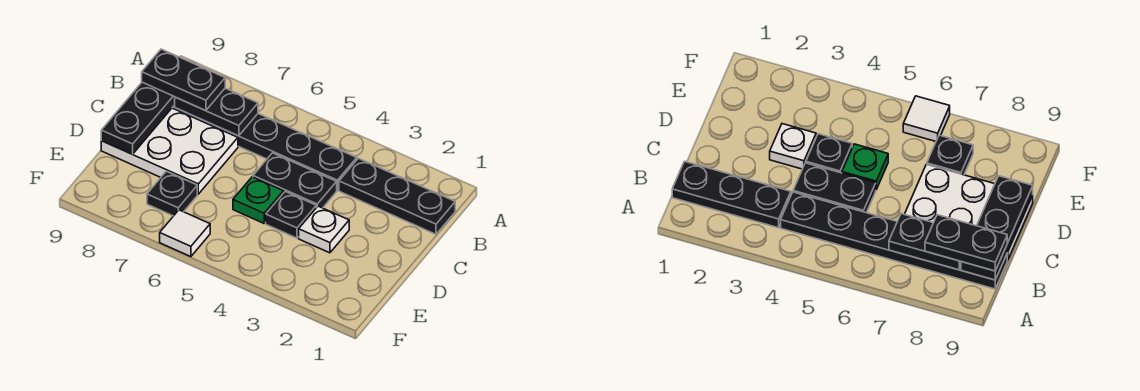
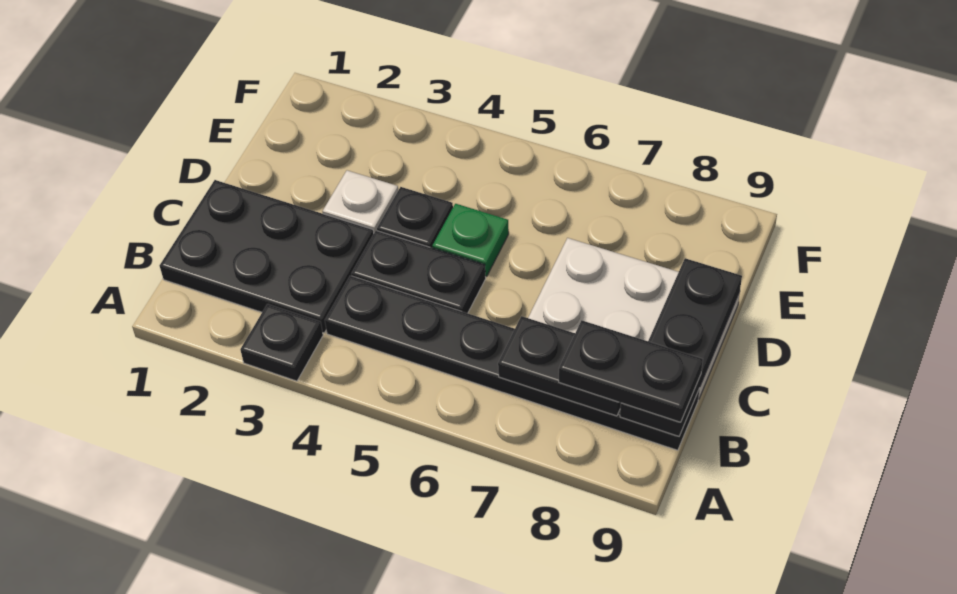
black plate B1:B3 level 1 -> black plate B1:C3 level 1
black plate E7 level 1 -> black plate A3 level 1
white tile F6 level 1 -> none

